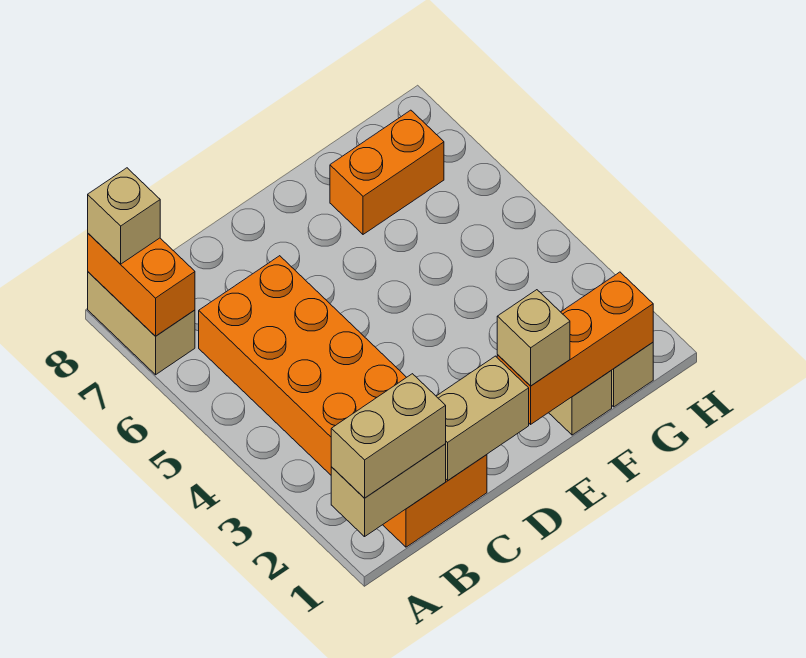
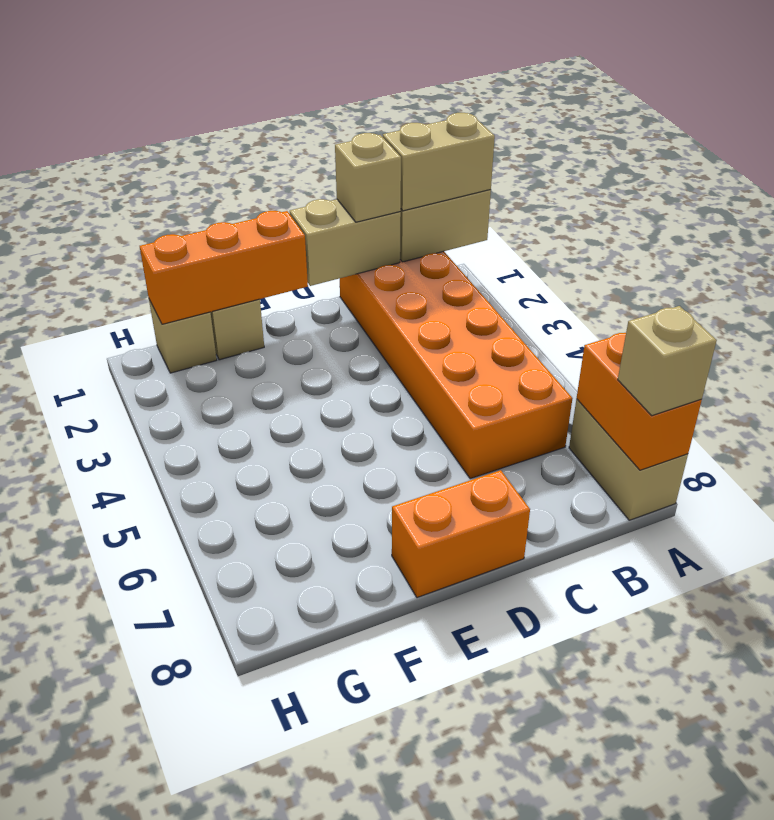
tan brick E1 level 3 -> tan brick C1 level 3
orange brick F7:G7 level 1 -> orange brick D8:E8 level 1

